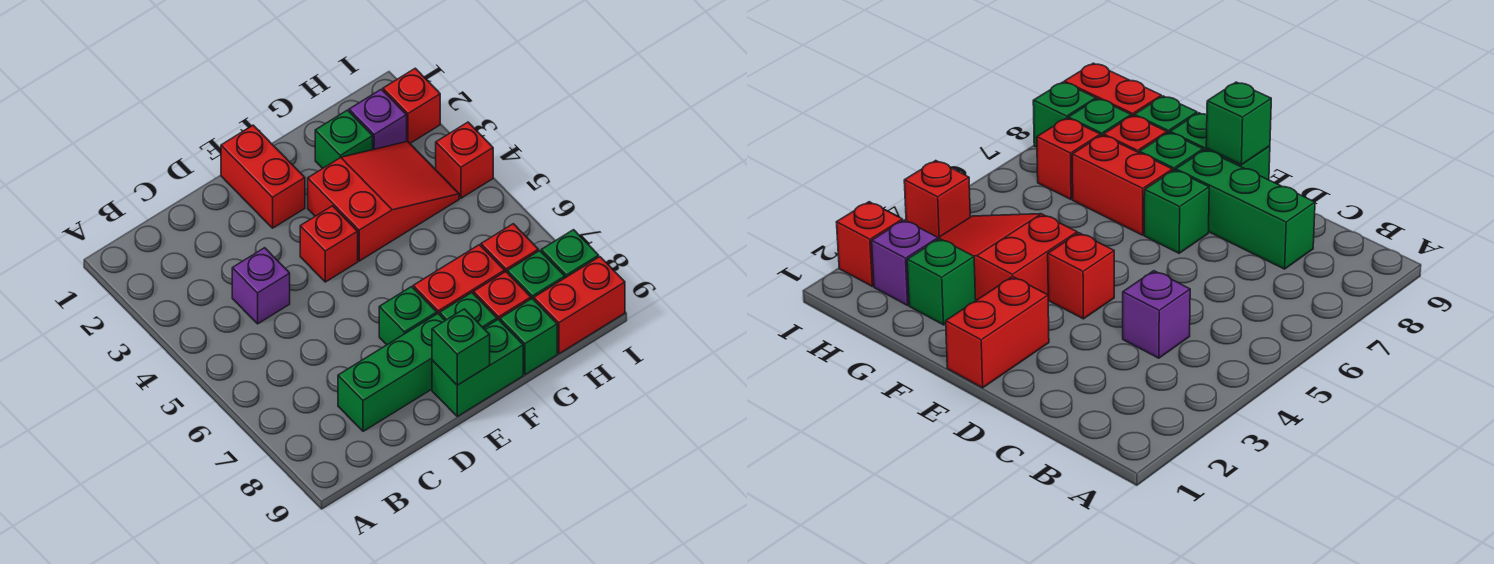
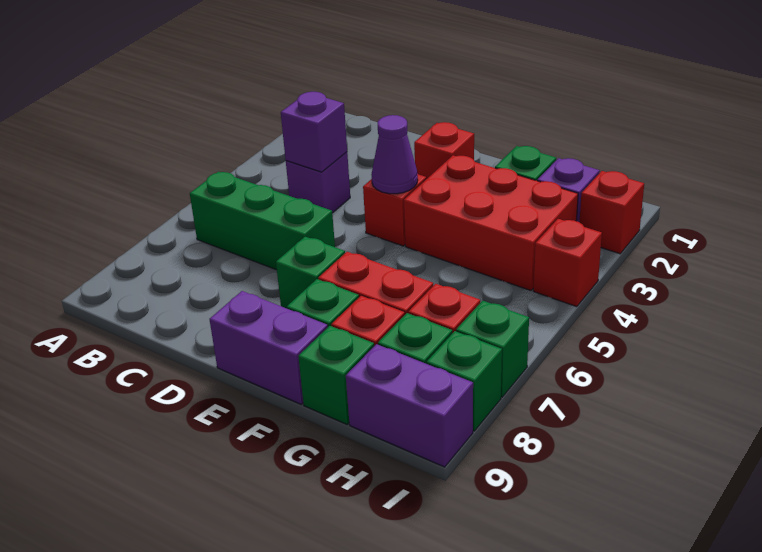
none -> purple brick C4 level 2
green brick C8:E8 level 1 -> green brick B6:D6 level 1
red brick E1:E2 level 1 -> red brick E2 level 1
none -> purple cone E4 level 2
green brick E9:F9 level 1 -> purple brick E9:F9 level 1
green brick E9 level 2 -> green brick I7 level 1
red slope F3:H4 level 1 top F -> red brick F3:H4 level 1
red brick H9:I9 level 1 -> purple brick H9:I9 level 1

